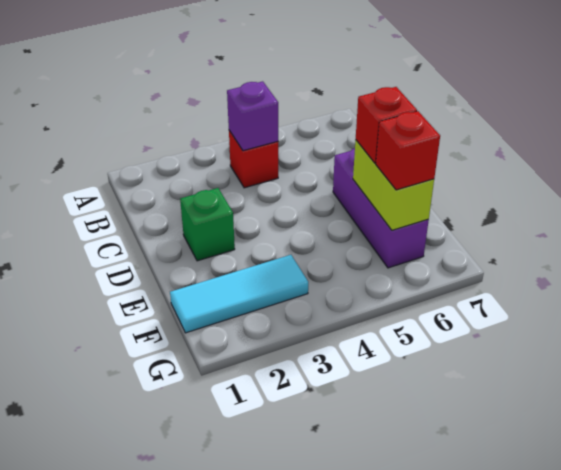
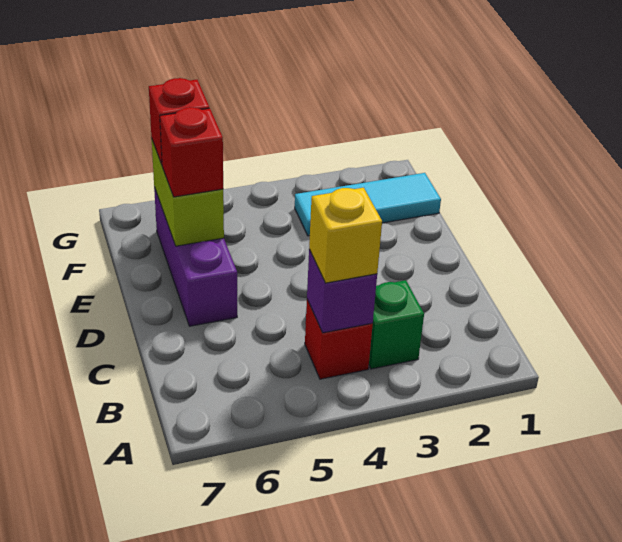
none -> yellow brick B4 level 3
green brick D2 level 1 -> green brick B3 level 1

